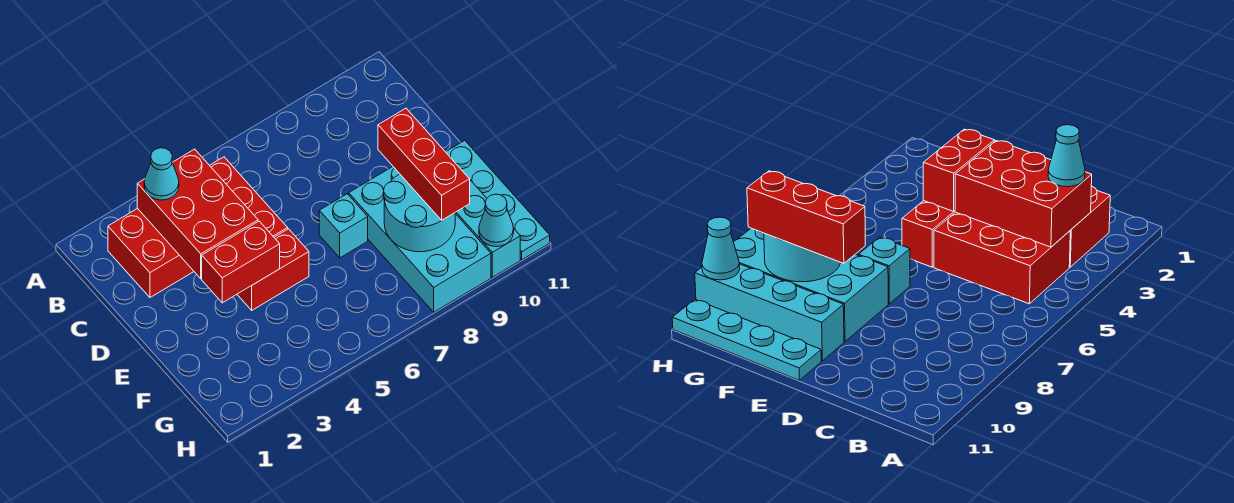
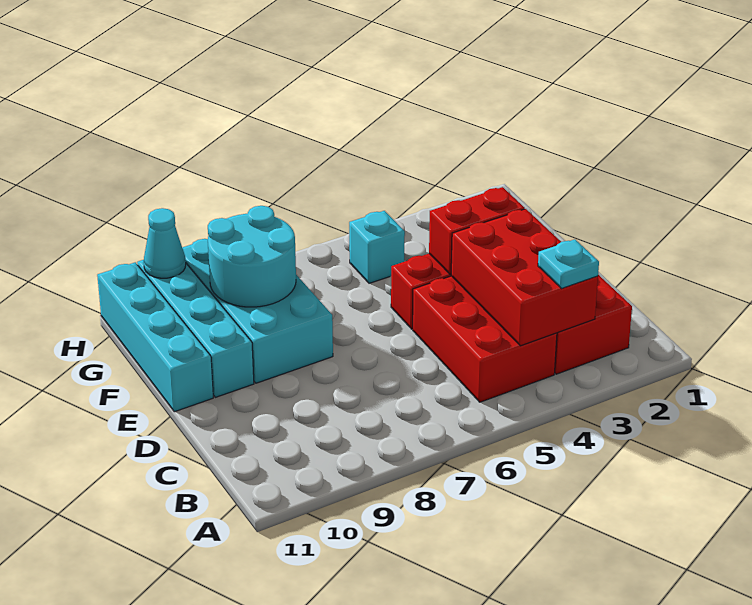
cyan cone B3 level 3 -> cyan plate B3 level 3
cyan brick E7 level 1 -> cyan brick G5 level 1
red brick E9:G9 level 3 -> none
cyan plate E11:H11 level 1 -> cyan brick E11:H11 level 1

